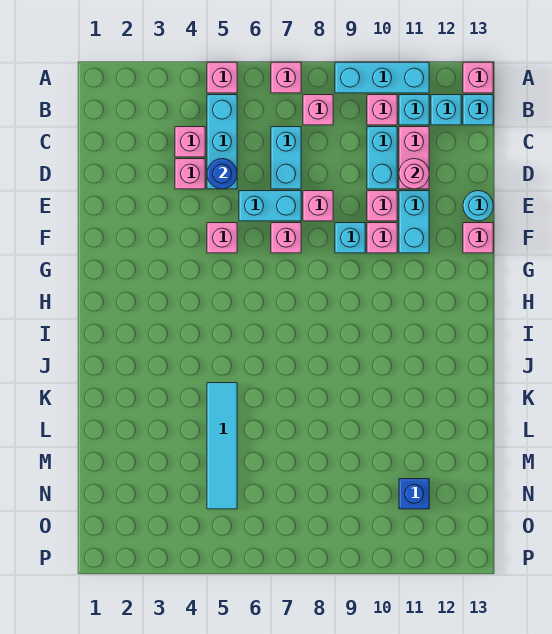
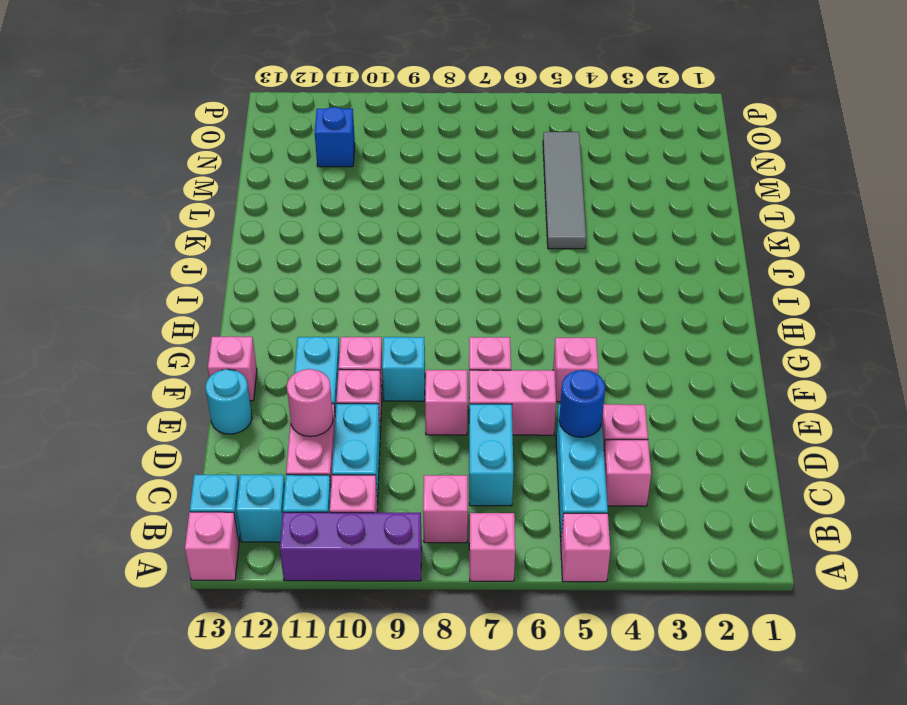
cyan brick A9:A11 level 1 -> purple brick A9:A11 level 1
cyan brick E6:E7 level 1 -> pink brick E6:E7 level 1
cyan tile K5:N5 level 1 -> grey tile K5:N5 level 1

